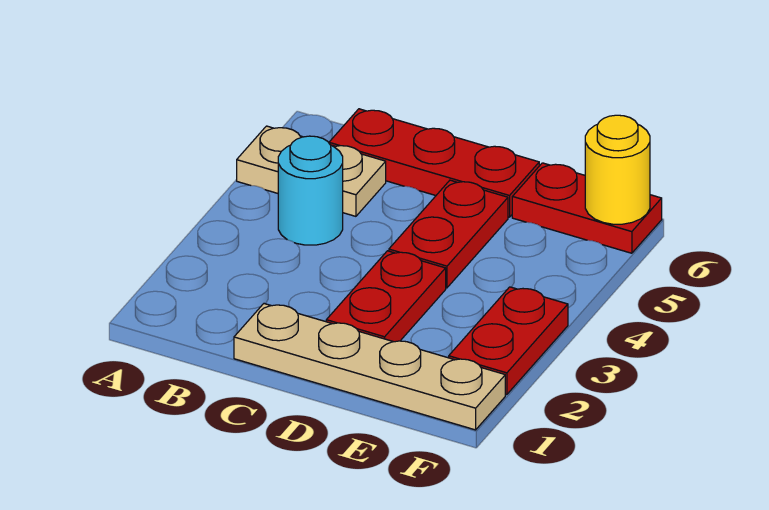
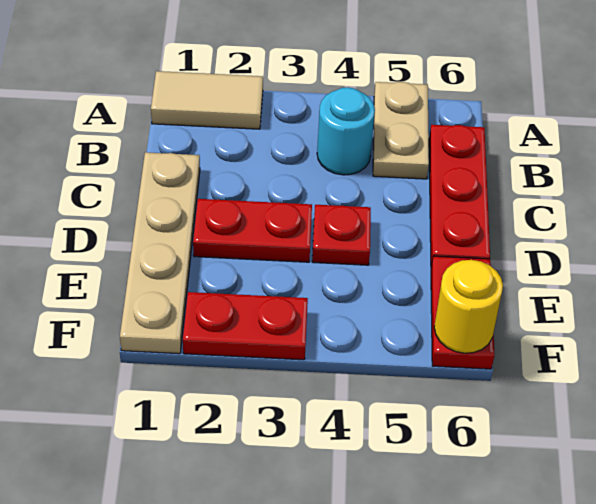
none -> tan tile A1:A2 level 1
red plate D4:D5 level 1 -> red plate D4 level 1

